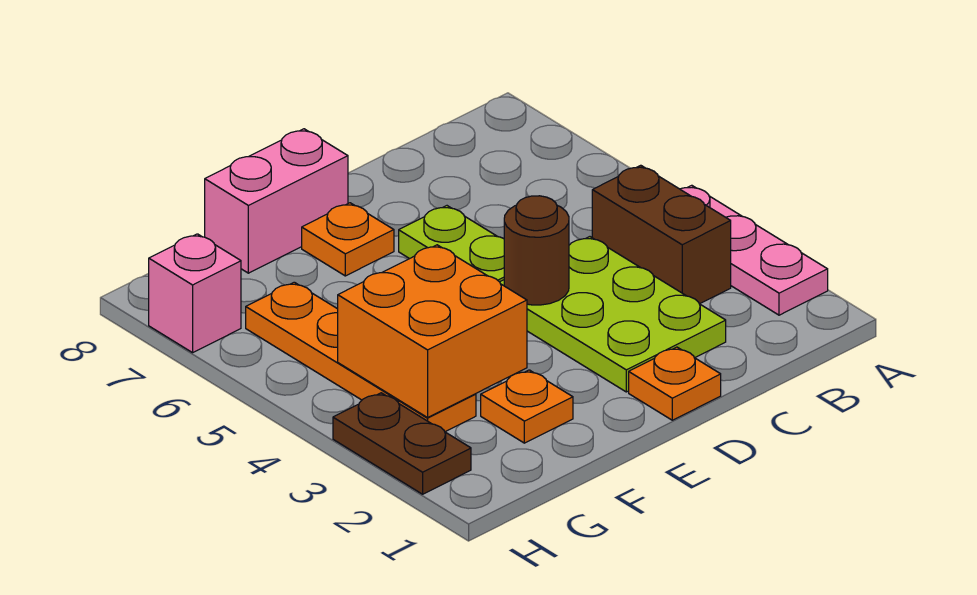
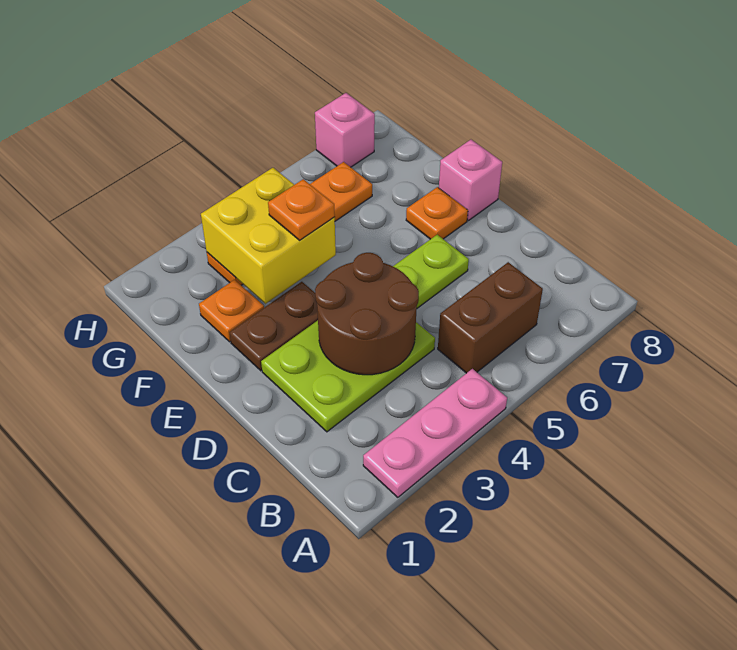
brown brick B3:B4 level 1 -> brown brick B5:B6 level 1
orange plate D1 level 1 -> orange plate F4 level 3
brown round brick D4 level 2 -> brown round brick C3:D4 level 2
pink brick E8:F8 level 1 -> pink brick E8 level 1
orange brick F3:G4 level 2 -> yellow brick F3:G4 level 2
brown plate H2:H3 level 1 -> brown plate E2:E3 level 1

